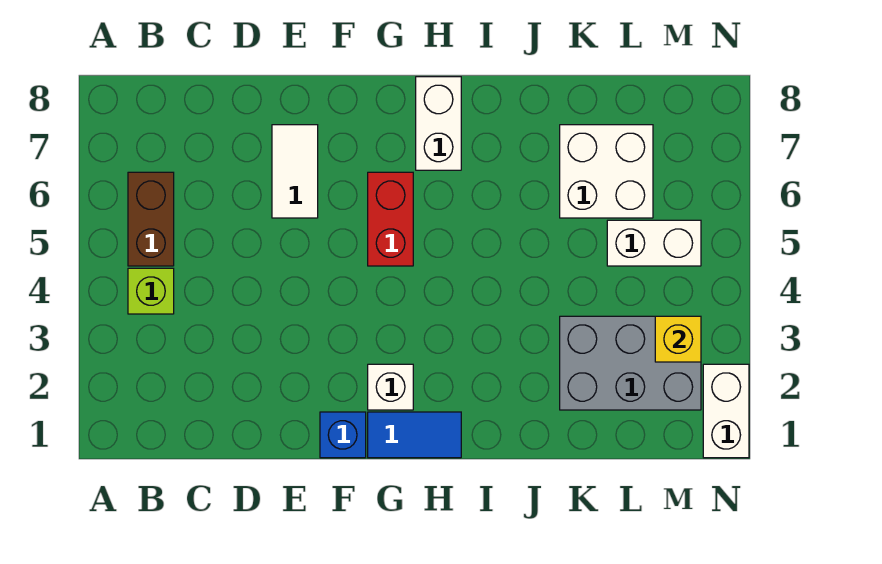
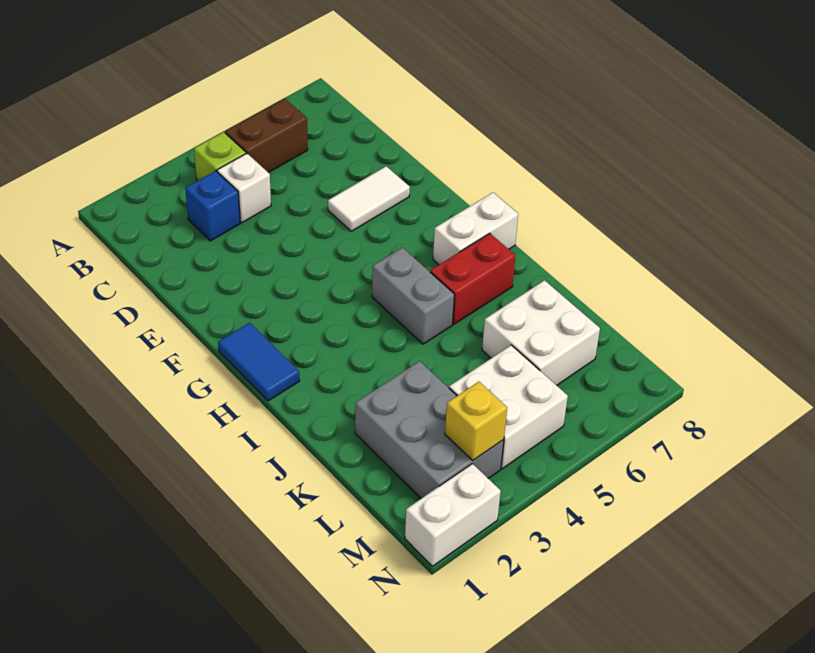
blue brick F1 level 1 -> blue brick C3 level 1
white brick G2 level 1 -> white brick C4 level 1
red brick G5:G6 level 1 -> red brick I6:I7 level 1
none -> grey brick H5:I5 level 1
white brick L5:M5 level 1 -> white brick L4:M5 level 1

